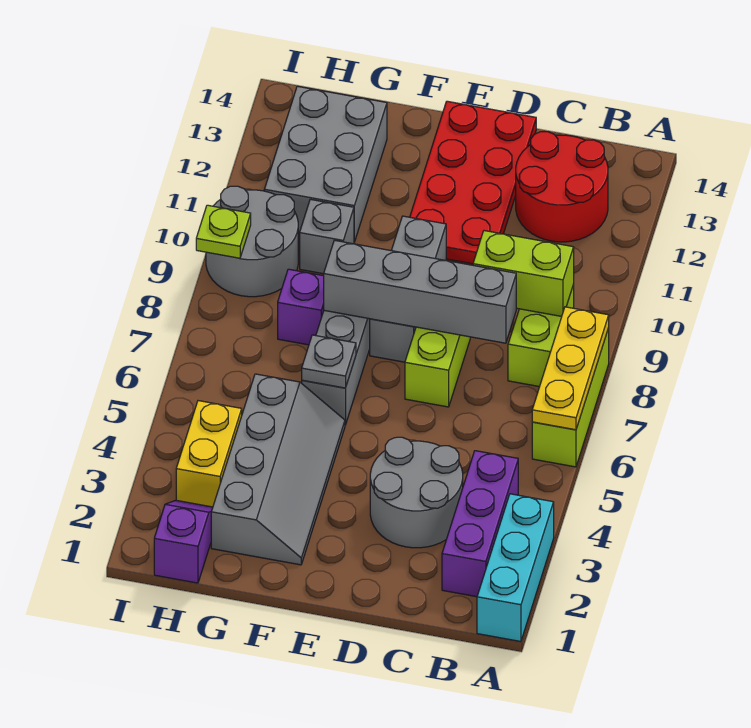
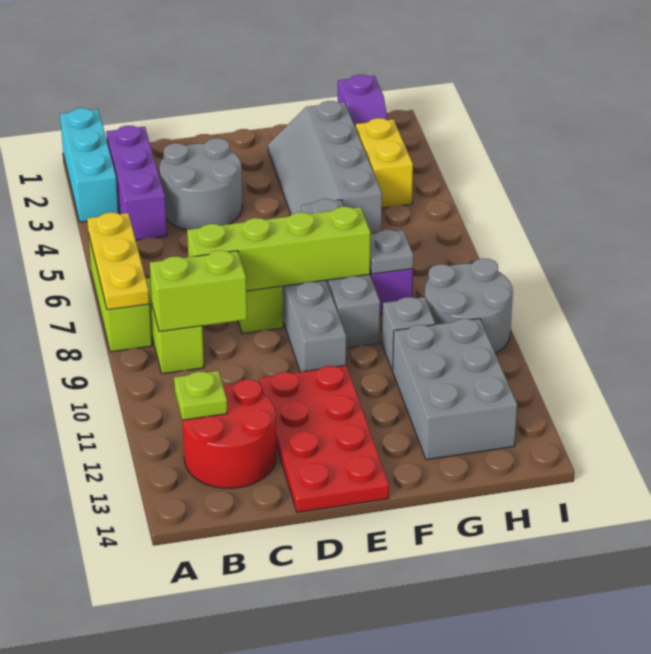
grey brick C8:F8 level 2 -> lime brick C8:F8 level 2
grey plate F6 level 2 -> grey plate G8 level 2
lime plate I9 level 2 -> lime plate B12 level 2

